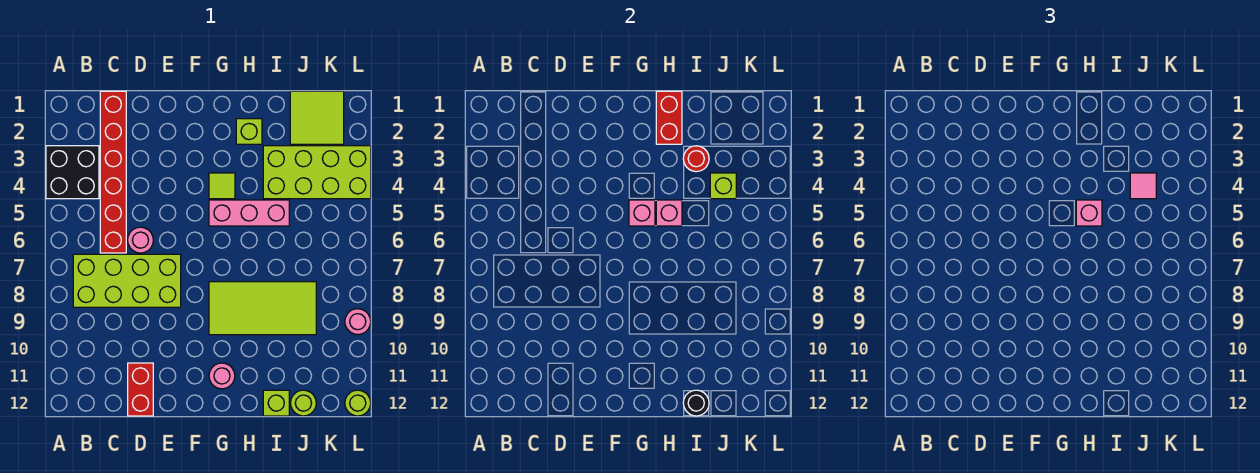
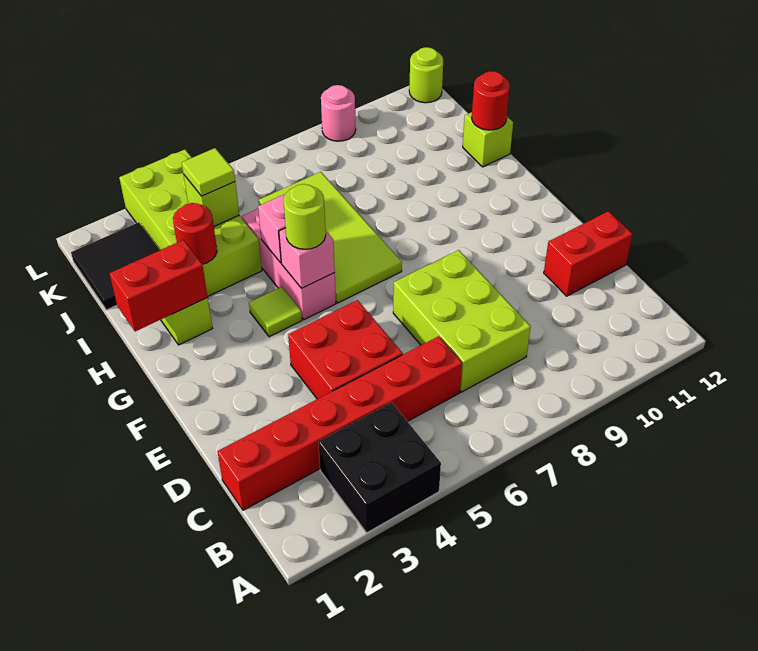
lime brick B7:E8 level 1 -> lime brick C7:E8 level 1
none -> red brick D4:E5 level 1
pink round brick D6 level 1 -> none
lime tile G8:J9 level 1 -> lime tile G6:J7 level 1
pink round brick G11 level 1 -> none
pink brick H5 level 3 -> none
black round brick I12 level 2 -> red round brick I12 level 2
lime tile J1:K2 level 1 -> black tile J1:K2 level 1
pink tile J4 level 3 -> lime tile J4 level 3
lime round brick J12 level 1 -> lime round brick G5 level 3

